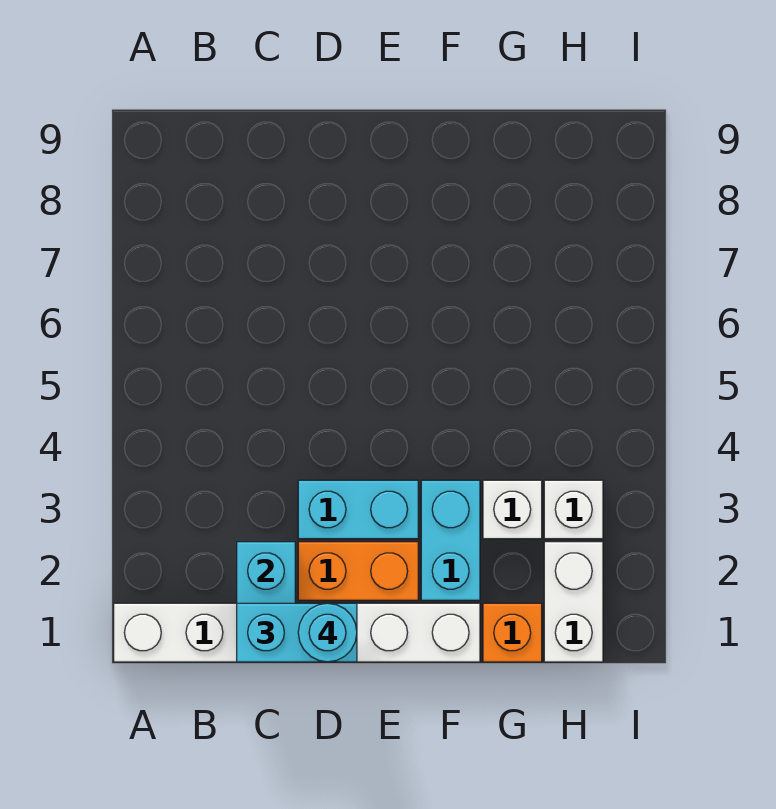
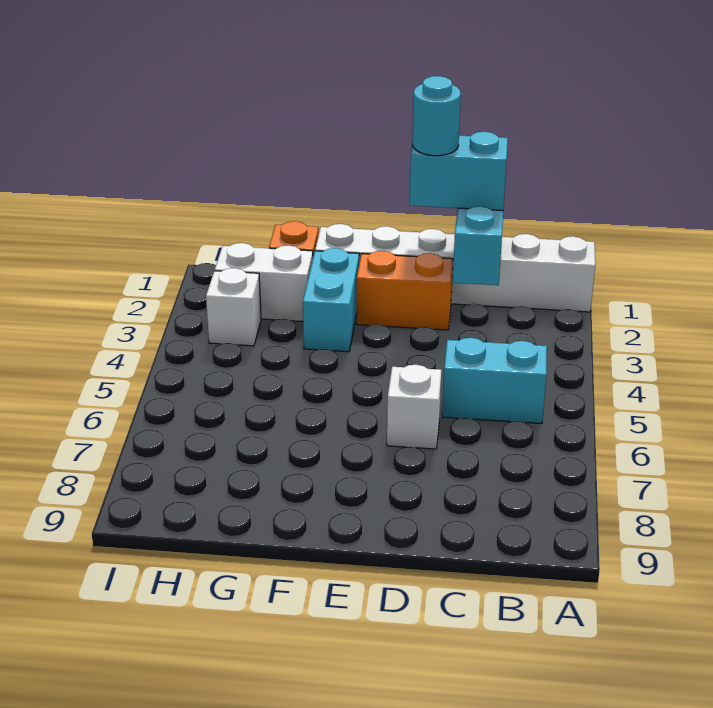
cyan brick D3:E3 level 1 -> cyan brick B5:C5 level 1
white brick G3 level 1 -> white brick D6 level 1
white brick H1:H2 level 1 -> white brick G2:H2 level 1

